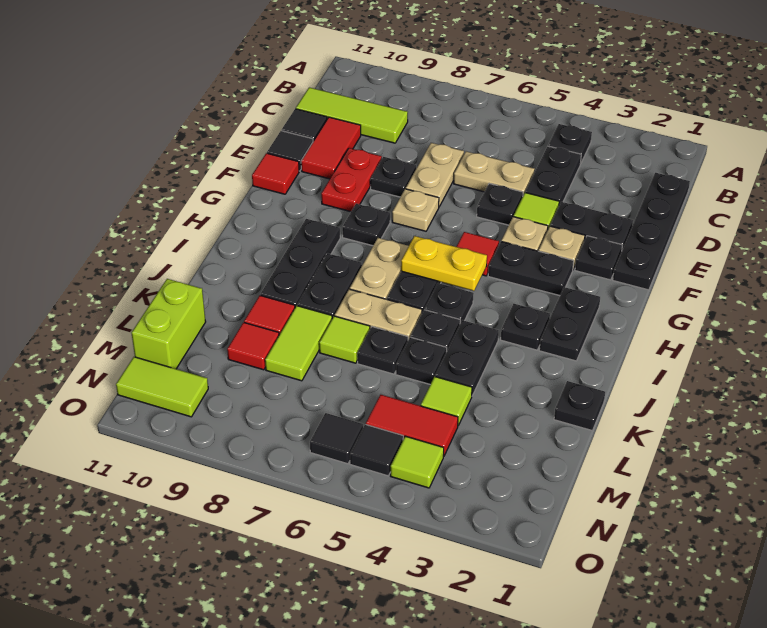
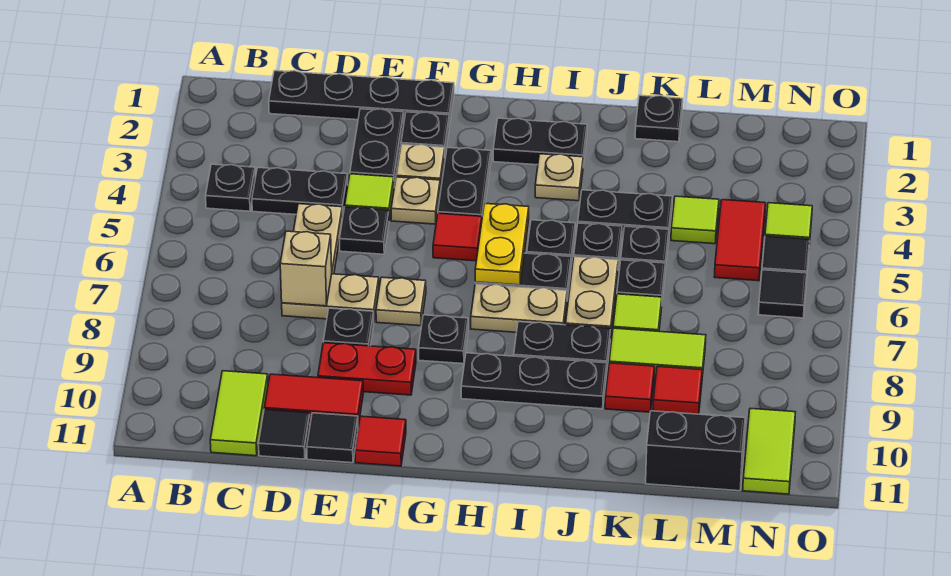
lime tile C9:C11 level 1 -> lime tile C10:C11 level 1
none -> tan brick D7 level 2
black plate I3 level 1 -> tan plate I3 level 1
lime brick L11:M11 level 1 -> black brick L11:M11 level 1

